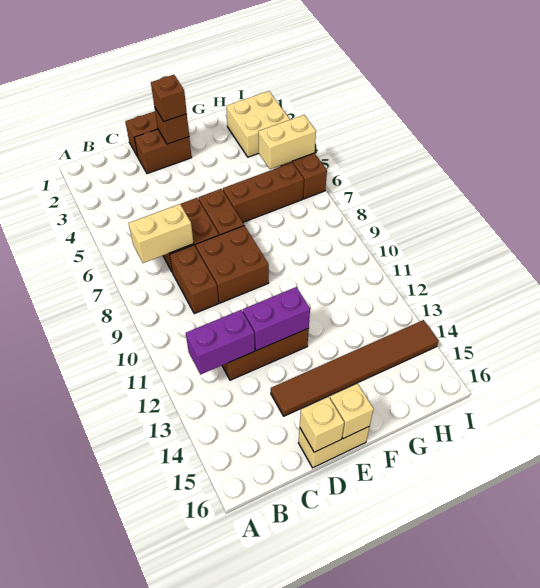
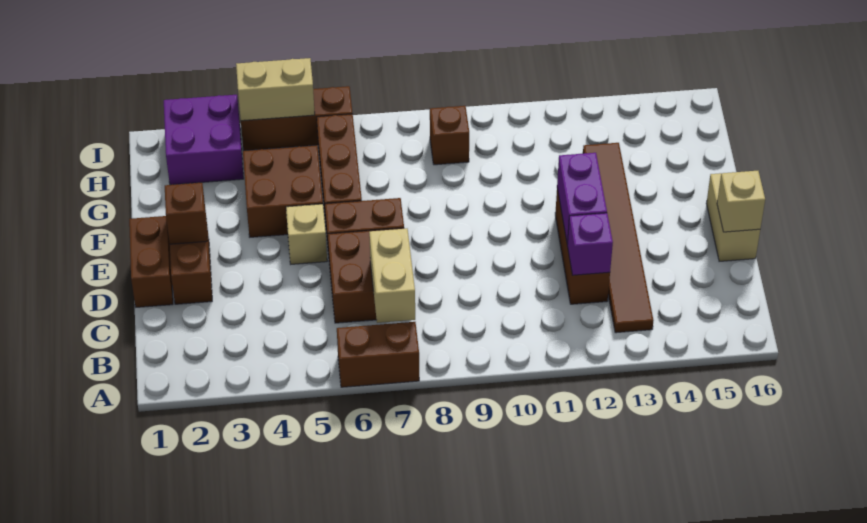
purple brick B12:C12 level 2 -> purple brick C12 level 2
brown brick C8:C9 level 1 -> brown brick A6:A7 level 1
brown brick D8:E9 level 1 -> brown brick F4:G5 level 1
brown tile D14:I14 level 1 -> brown tile B13:G13 level 1
brown brick E2 level 3 -> brown brick H9 level 1
tan brick E16 level 2 -> tan brick E5 level 1
tan brick H2:I3 level 1 -> purple brick H2:I3 level 1
tan brick H5:I5 level 2 -> tan brick I4:I5 level 2

